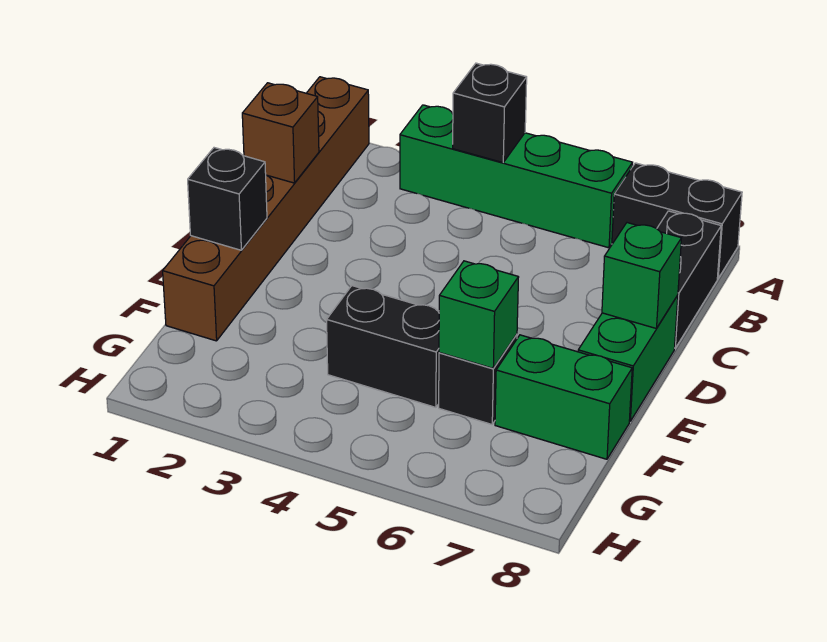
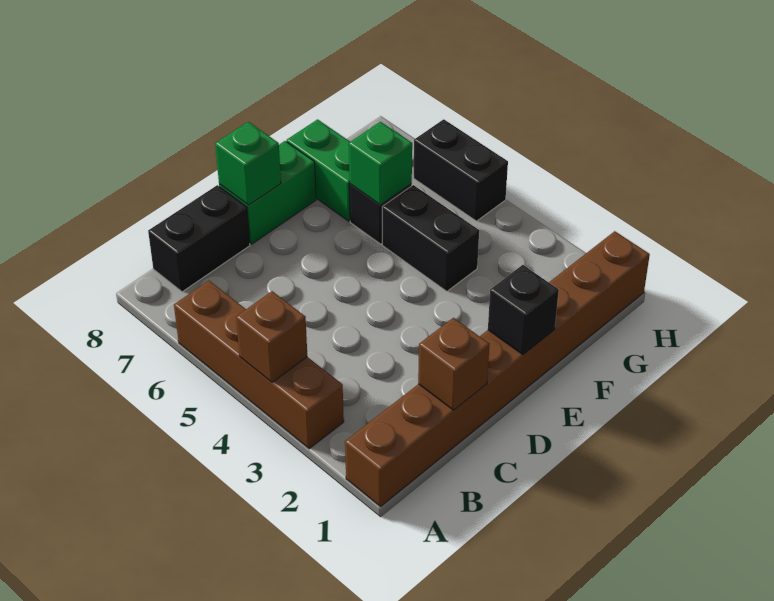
brown brick A1:F1 level 1 -> brown brick A1:H1 level 1
green brick A3:A6 level 1 -> brown brick A3:A6 level 1
black brick A4 level 2 -> brown brick A4 level 2
black brick A7:A8 level 1 -> black brick H5:H6 level 1

